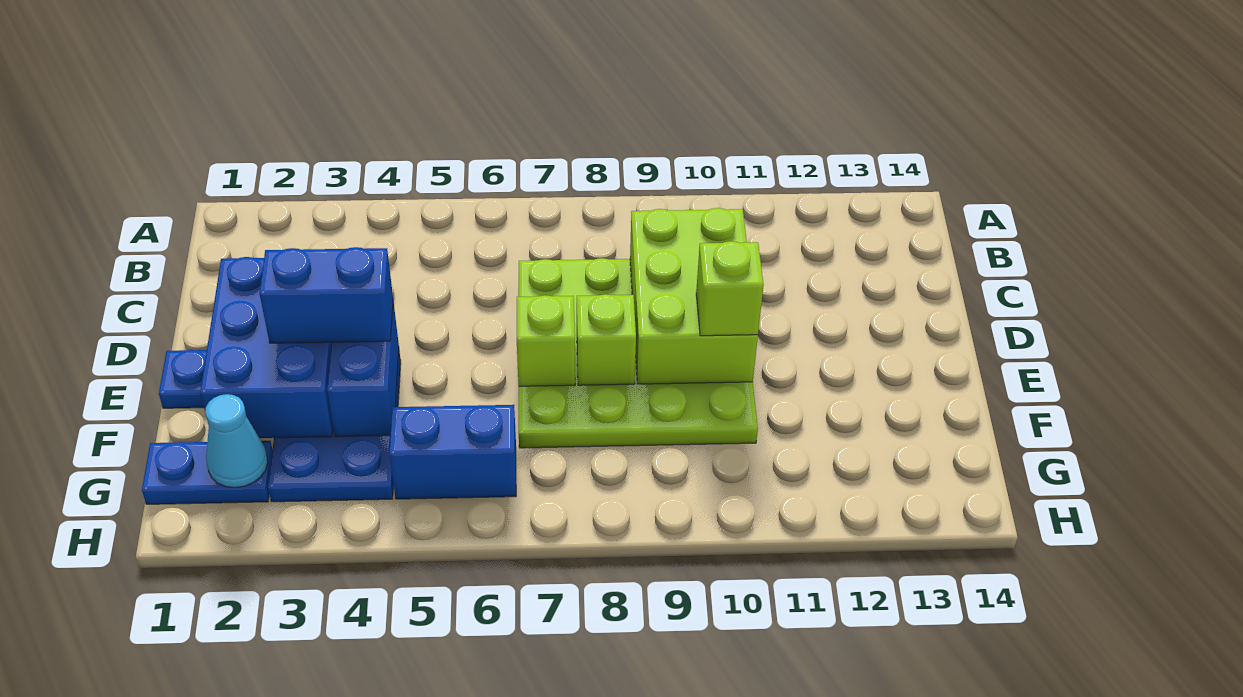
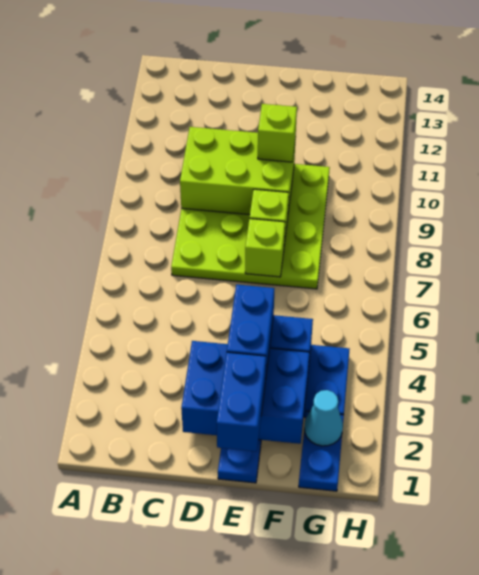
blue brick G5:G6 level 1 -> blue brick E1:E2 level 3

